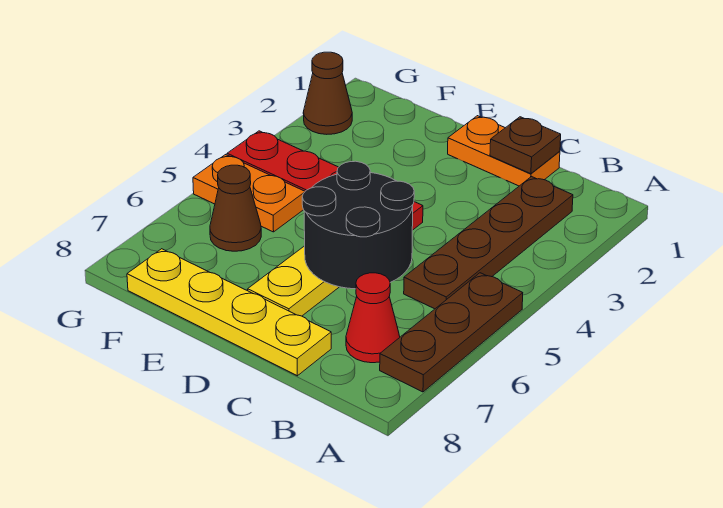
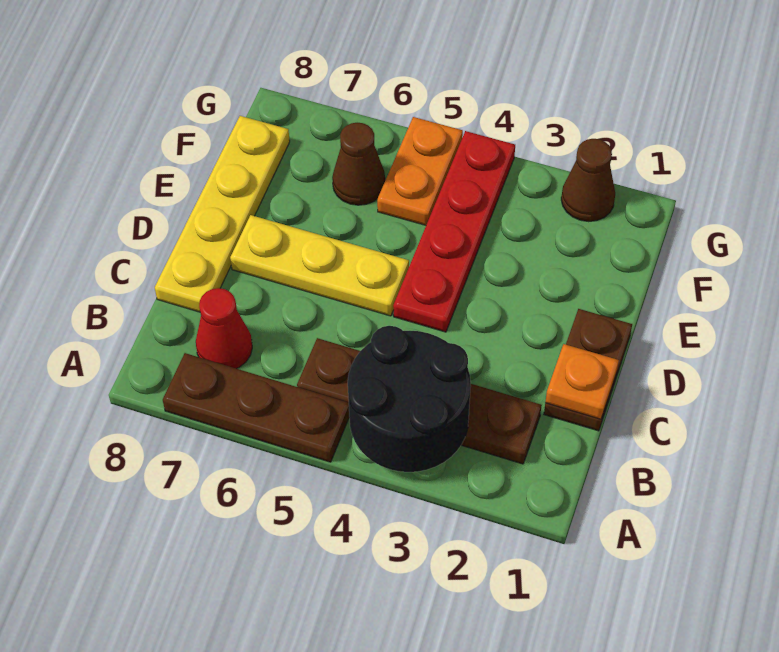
orange plate C1:D1 level 1 -> brown plate C1:D1 level 1
brown plate C1 level 2 -> orange plate C1 level 2
black round brick C5:D6 level 2 -> black round brick A3:B4 level 2

